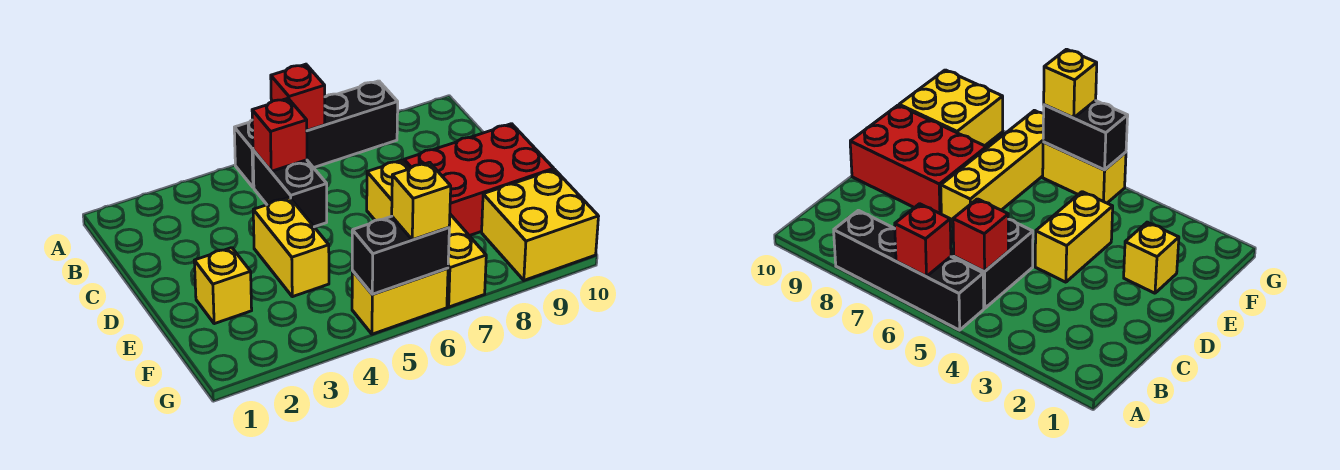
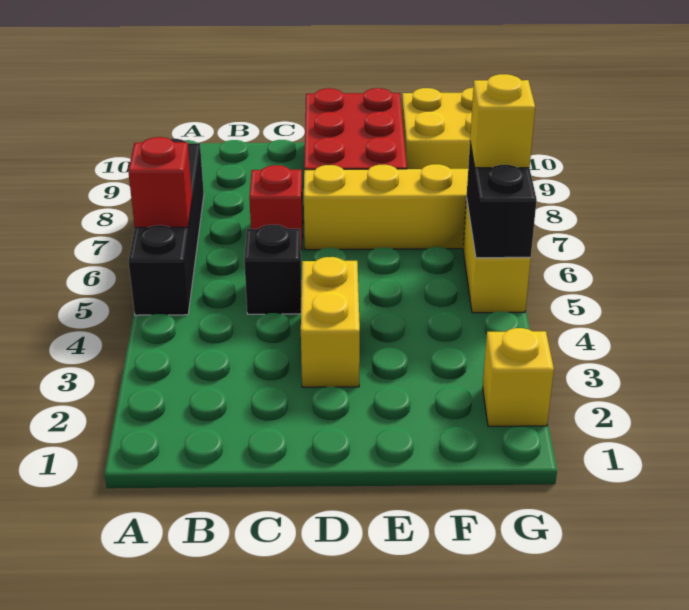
black brick B5:C5 level 1 -> black brick C5 level 1
red brick B5 level 2 -> red brick C7 level 1
yellow brick D4:E4 level 1 -> yellow brick D3:D4 level 1
yellow brick E2 level 1 -> yellow brick G2 level 1

